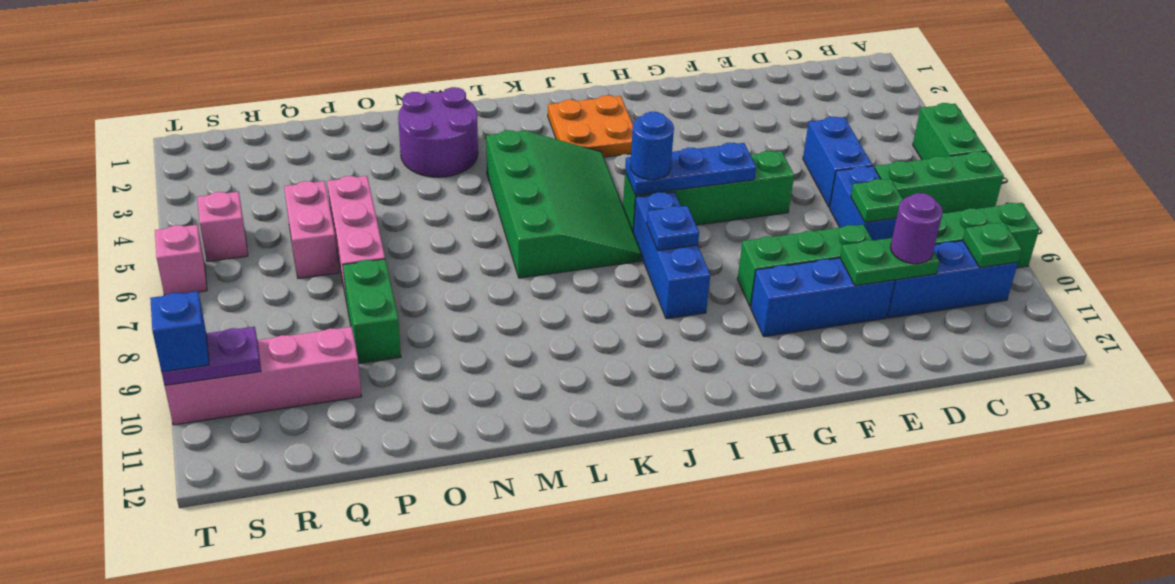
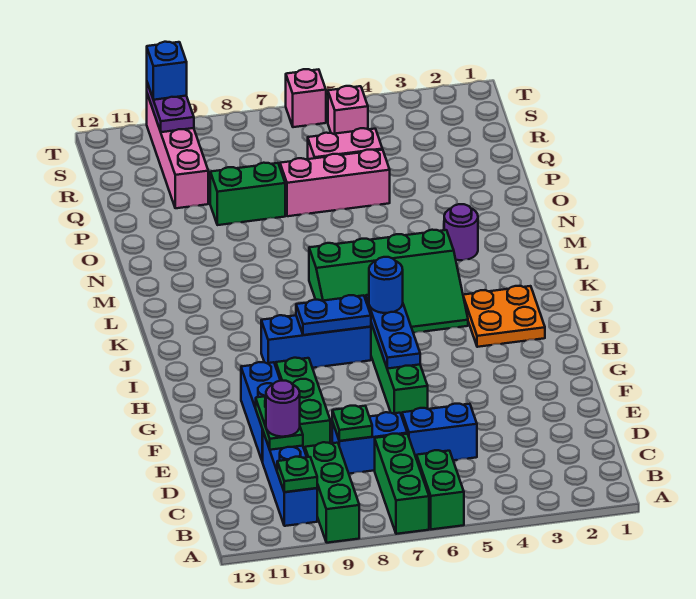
green brick A5:A6 level 1 -> green brick A6:B6 level 1
blue plate I8 level 2 -> blue plate I7:I8 level 2
purple round brick M2:N3 level 1 -> purple round brick M3 level 1

